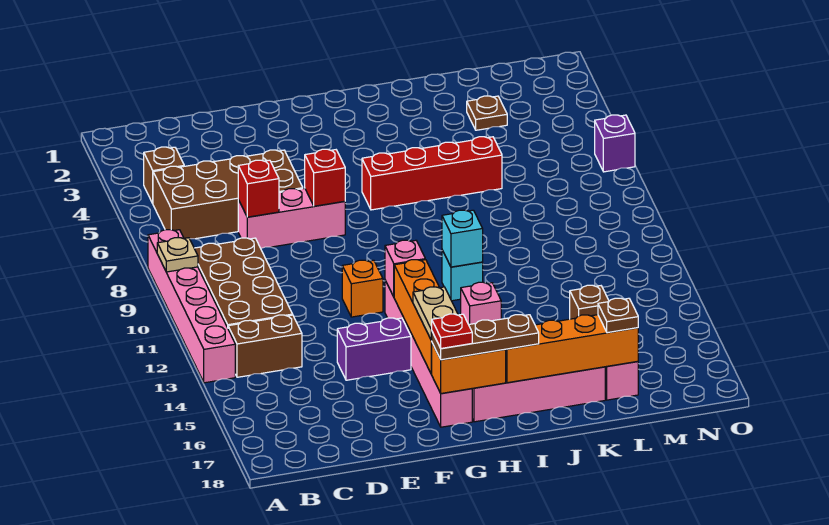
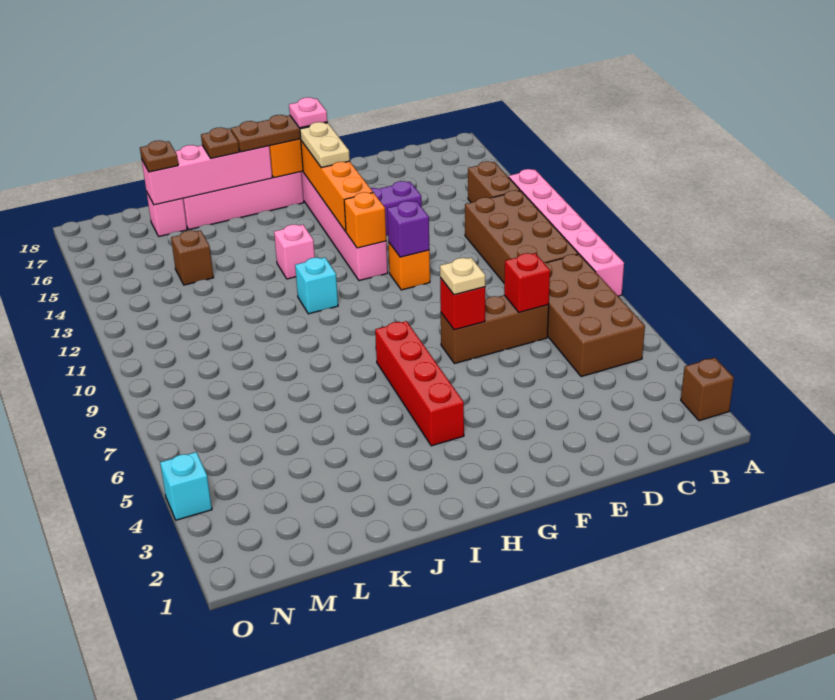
tan plate A9 level 2 -> tan plate F7 level 3
brown brick B4 level 1 -> brown brick A2 level 1
brown brick B5:E6 level 1 -> brown brick B5:C8 level 1
brown brick B13:C13 level 1 -> brown brick B13:B14 level 1
pink brick D7:F7 level 1 -> brown brick D7:F7 level 1
pink brick G12 level 2 -> orange brick G12 level 2
red plate G17 level 4 -> pink plate G17 level 4
red brick H6:K6 level 1 -> red brick H4:H7 level 1
cyan brick I11 level 2 -> cyan brick O4 level 1
orange brick I17:L17 level 2 -> pink brick I17:L17 level 2
brown plate L3 level 1 -> brown plate J17 level 3
purple brick O6 level 1 -> purple brick F11 level 2

